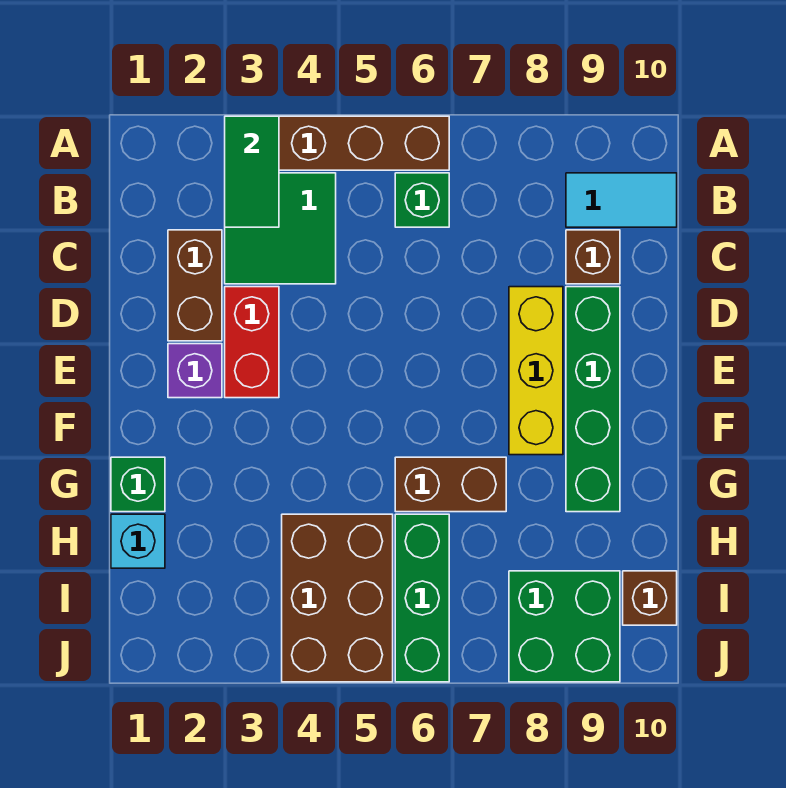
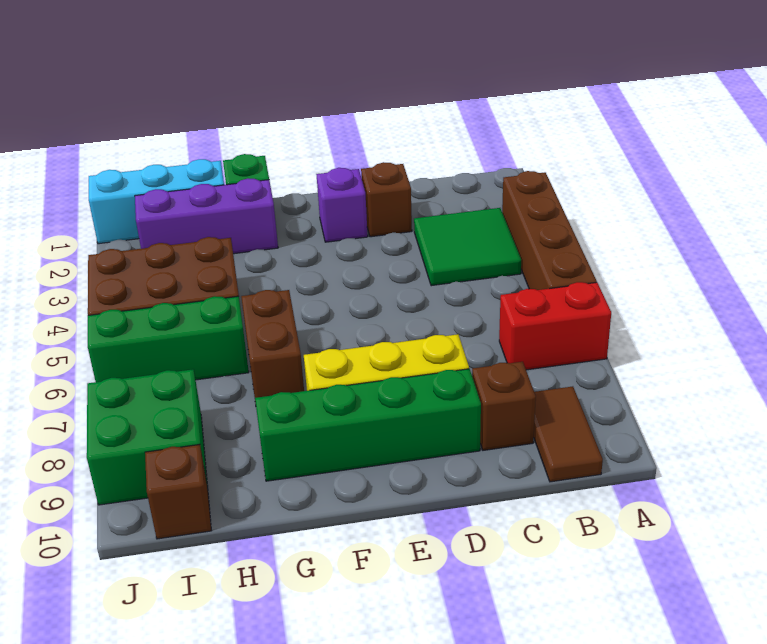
green tile A3:B3 level 2 -> none
green brick B6 level 1 -> none
cyan tile B9:B10 level 1 -> brown tile B9:B10 level 1
brown brick C2:D2 level 1 -> brown brick D2 level 1
red brick D3:E3 level 1 -> red brick A7:B7 level 1
none -> purple brick G2:I2 level 1
cyan brick H1 level 1 -> cyan brick H1:J1 level 1

